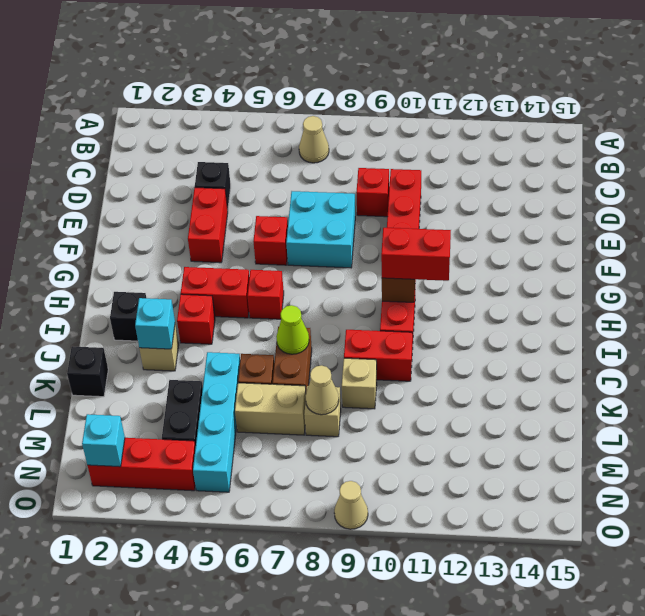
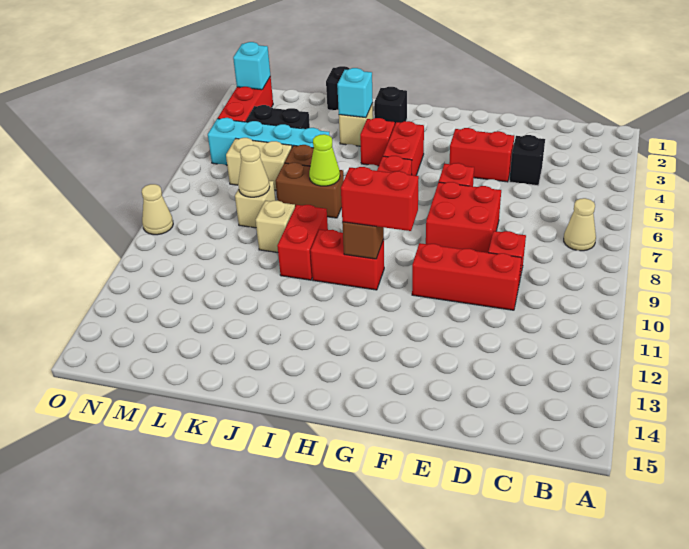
cyan brick E7:F8 level 1 -> red brick E7:F8 level 1
red brick H10:H11 level 3 -> red brick G10:H10 level 3
tan brick L6:L7 level 1 -> tan brick L6:M6 level 1

